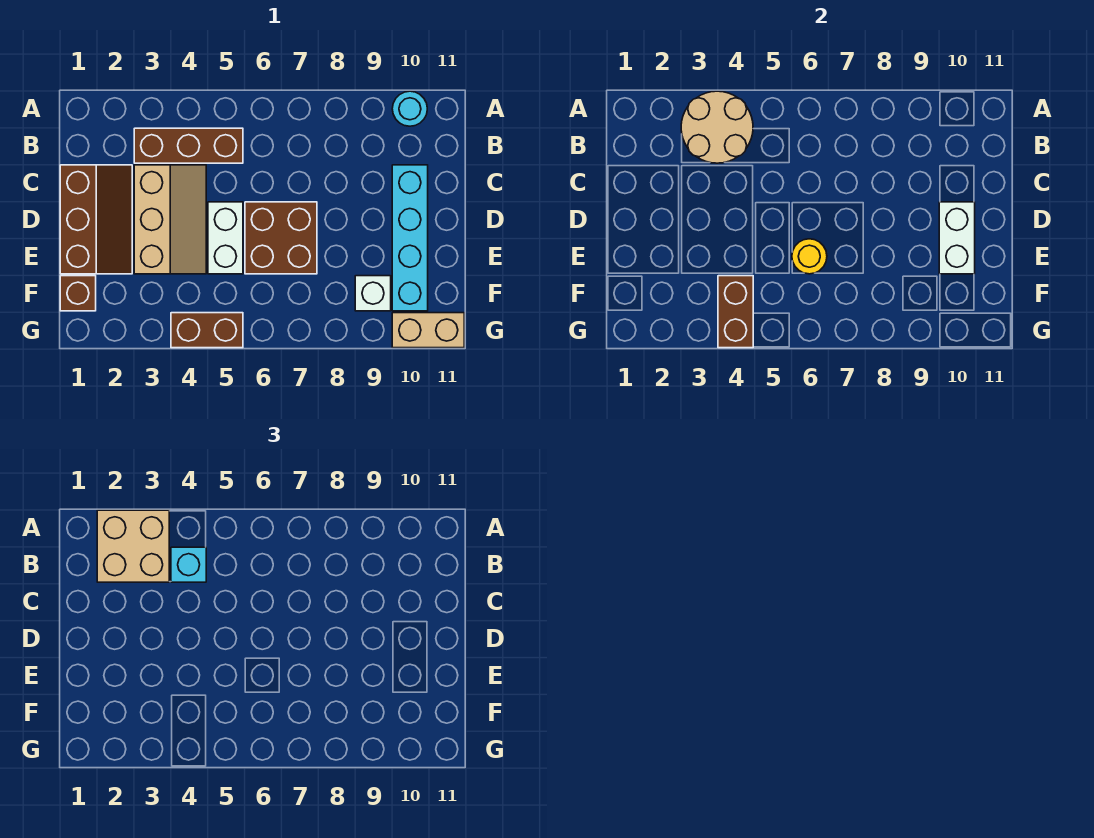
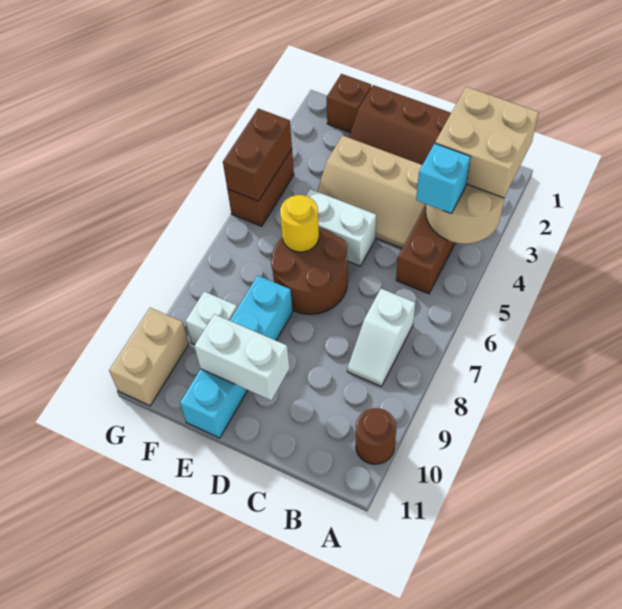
cyan round brick A10 level 1 -> brown round brick A10 level 1
none -> white slope B7:B8 level 1 top 7
cyan brick C10:F10 level 1 -> cyan brick E8:E11 level 1
brown brick D6:E7 level 1 -> brown round brick D6:E7 level 1
brown brick F4:G4 level 2 -> brown brick G4:G5 level 2

